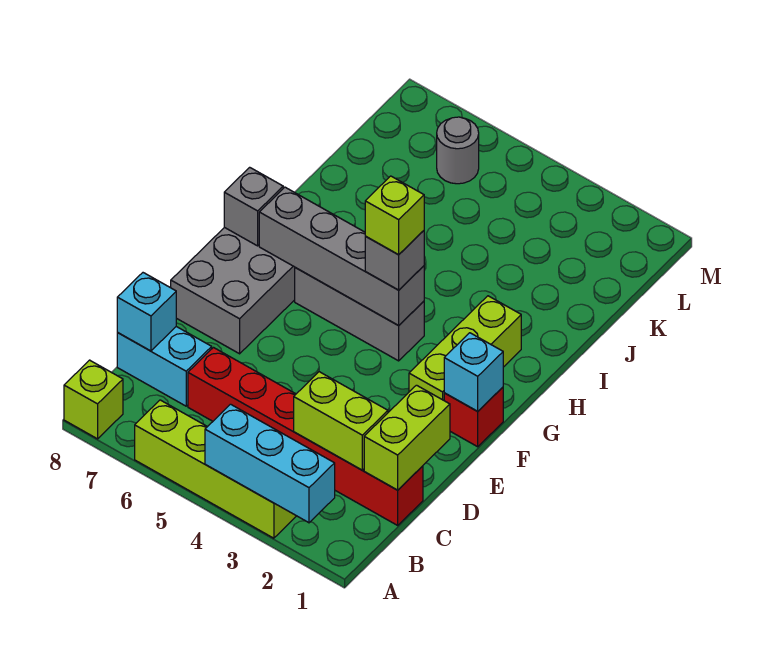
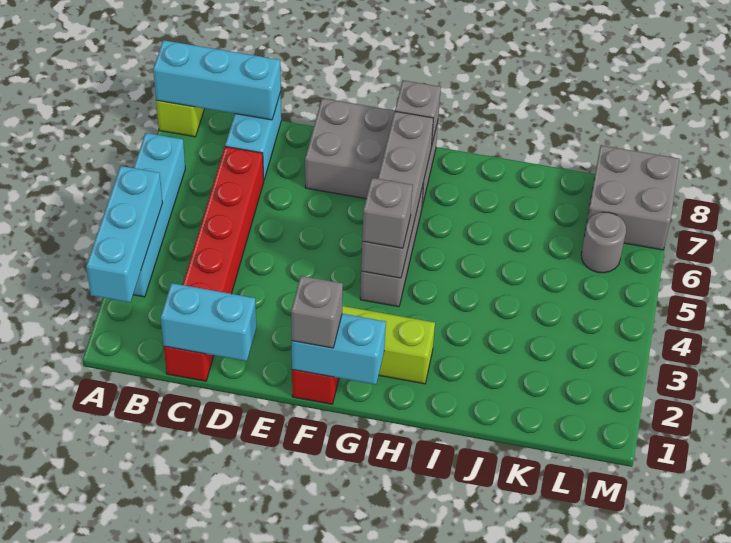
lime brick A3:A6 level 1 -> cyan brick A3:A6 level 1
lime brick C1:D1 level 2 -> cyan brick C1:D1 level 2
lime brick C2:C3 level 2 -> none
cyan brick C8 level 2 -> cyan brick A8:C8 level 2
cyan brick F1 level 2 -> cyan brick F1:G1 level 2
none -> grey brick F1 level 3
lime brick G4 level 4 -> none
none -> grey brick L7:M8 level 1

